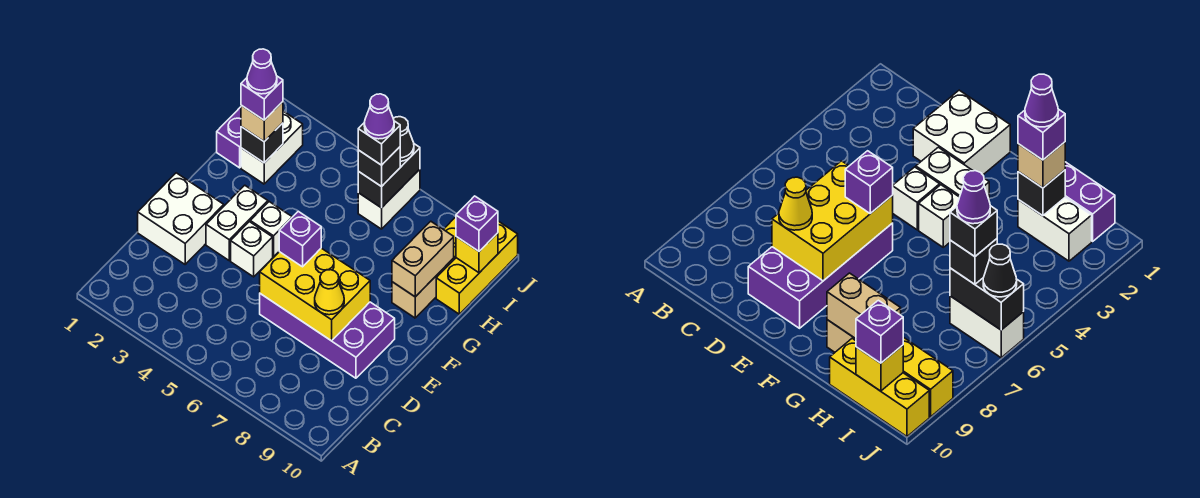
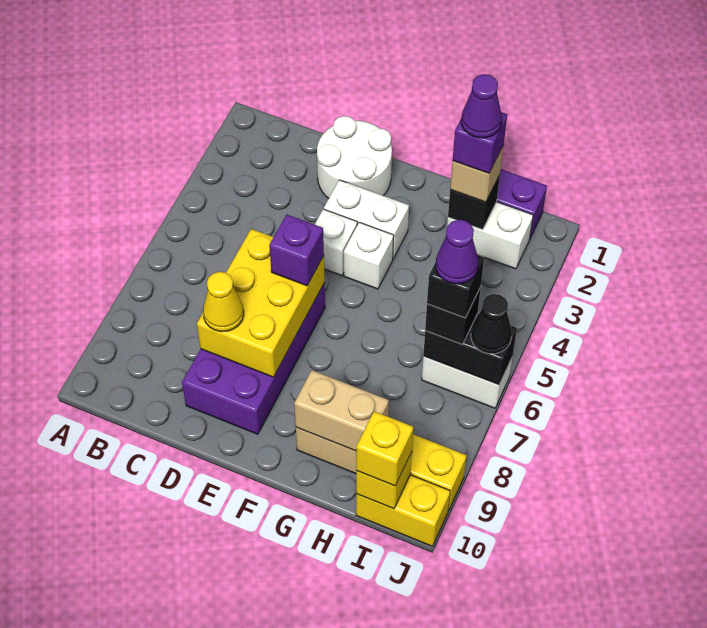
white brick D1:E2 level 1 -> white round brick D1:E2 level 1
yellow brick H10:J10 level 1 -> yellow brick I10:J10 level 1
purple brick I10 level 3 -> yellow brick I10 level 3

